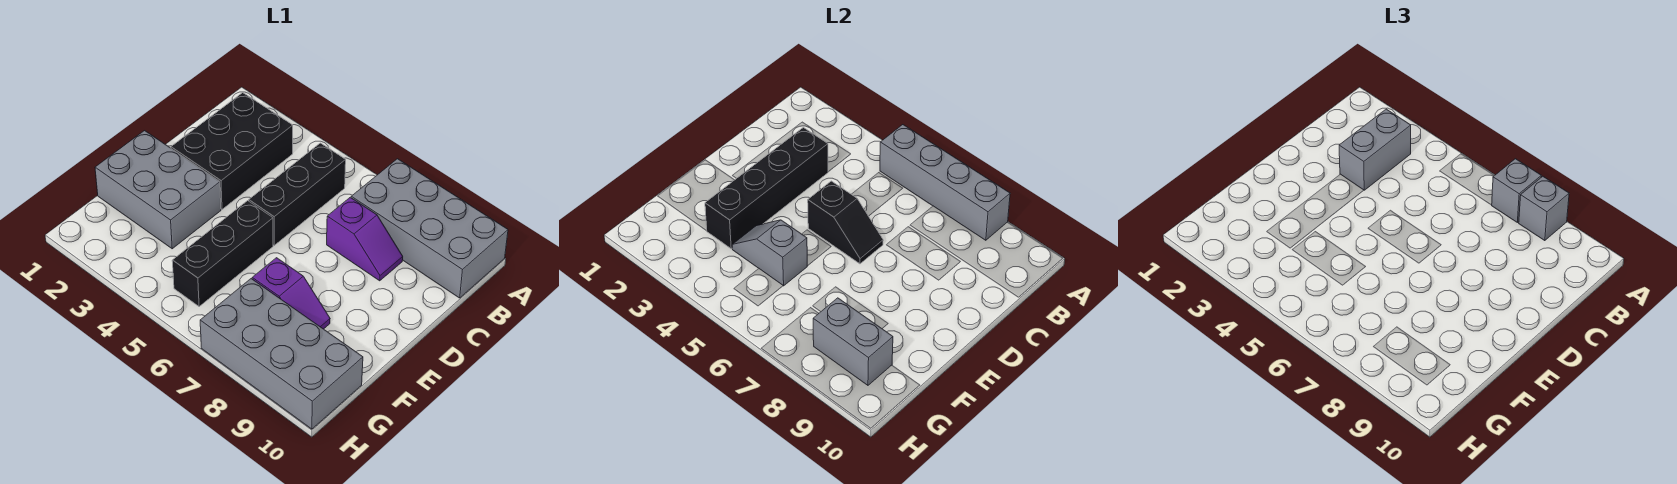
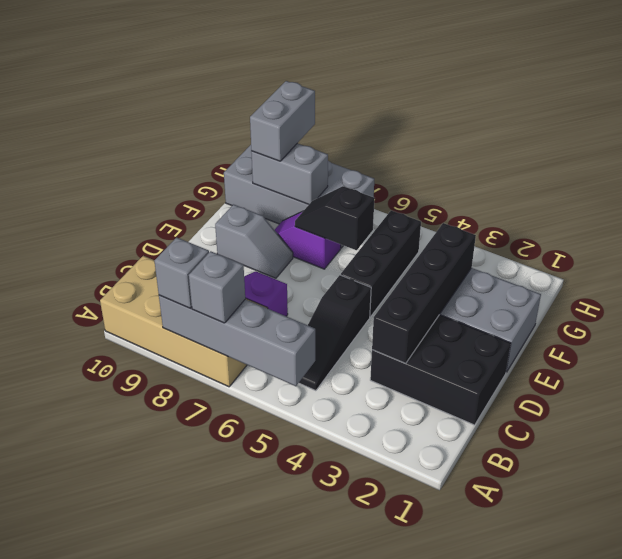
grey brick A7:B10 level 1 -> tan brick A7:B10 level 1
black brick B2:D3 level 1 -> black brick C1:D3 level 1
grey brick B3:C3 level 3 -> grey brick G9:H9 level 3
black brick B5:D5 level 1 -> black slope B5:D5 level 1 top D
black slope D5:D6 level 2 top 5 -> black slope F6:F7 level 2 top 6
grey slope F4:F5 level 2 top 5 -> grey slope E8:E9 level 1 top 9

